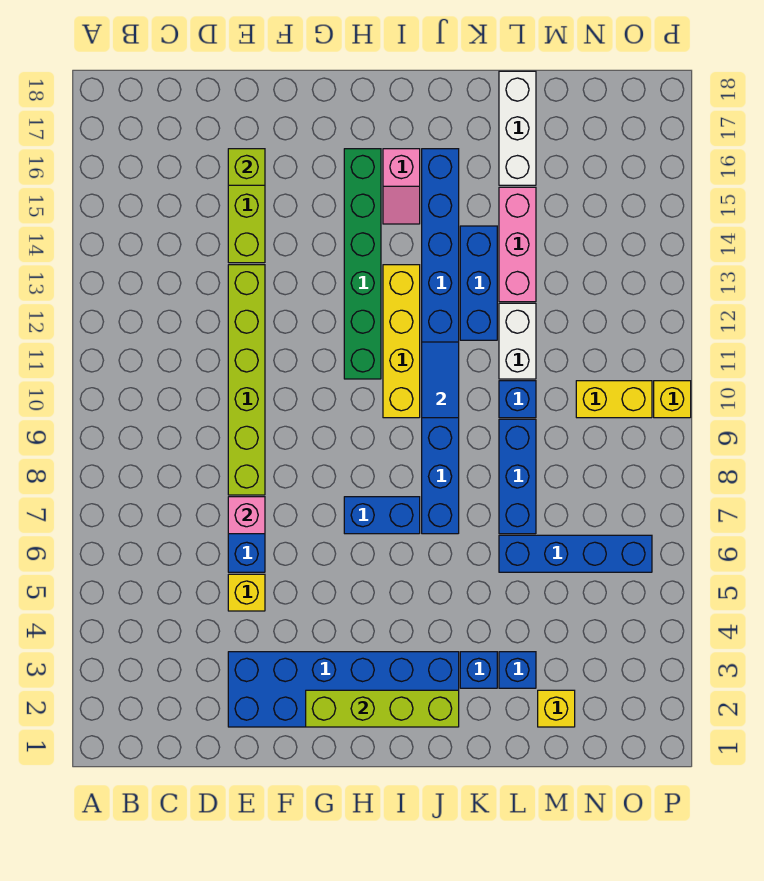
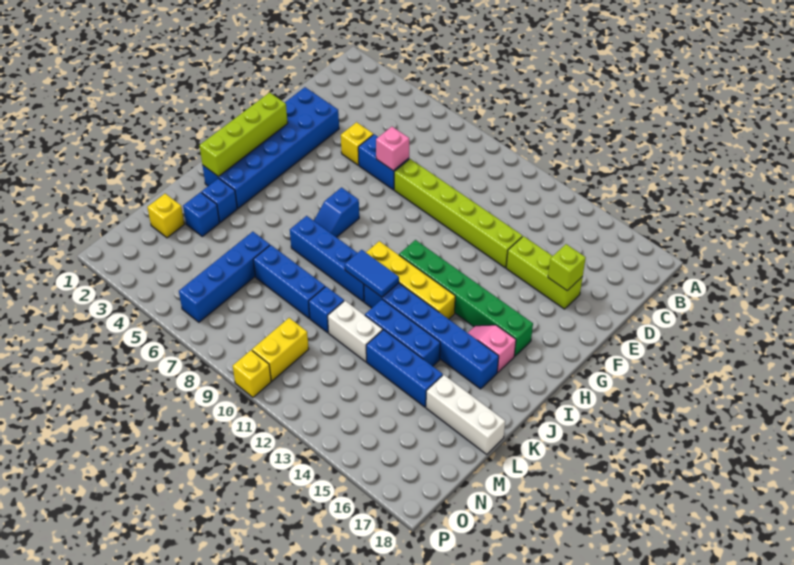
blue brick H7:I7 level 1 -> blue slope H7:I7 level 1 top H
pink brick L13:L15 level 1 -> blue brick L13:L15 level 1

